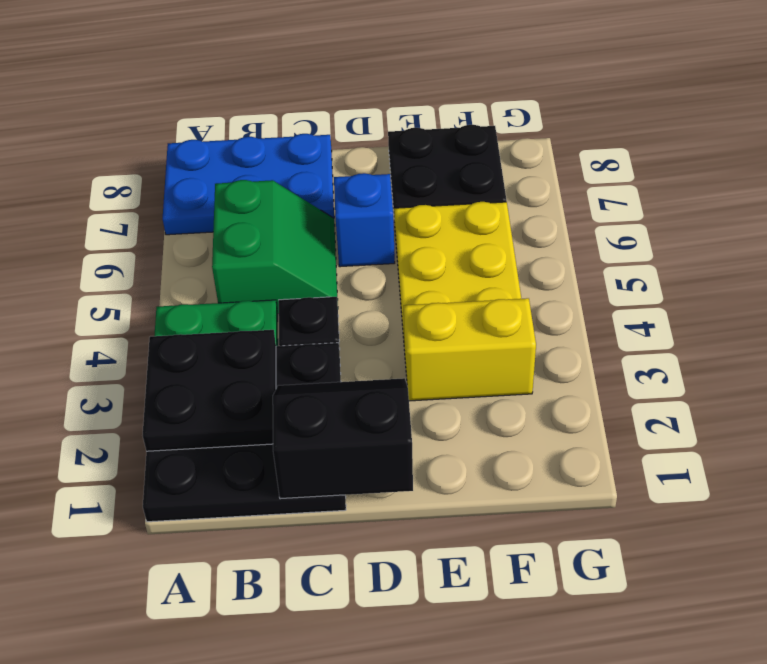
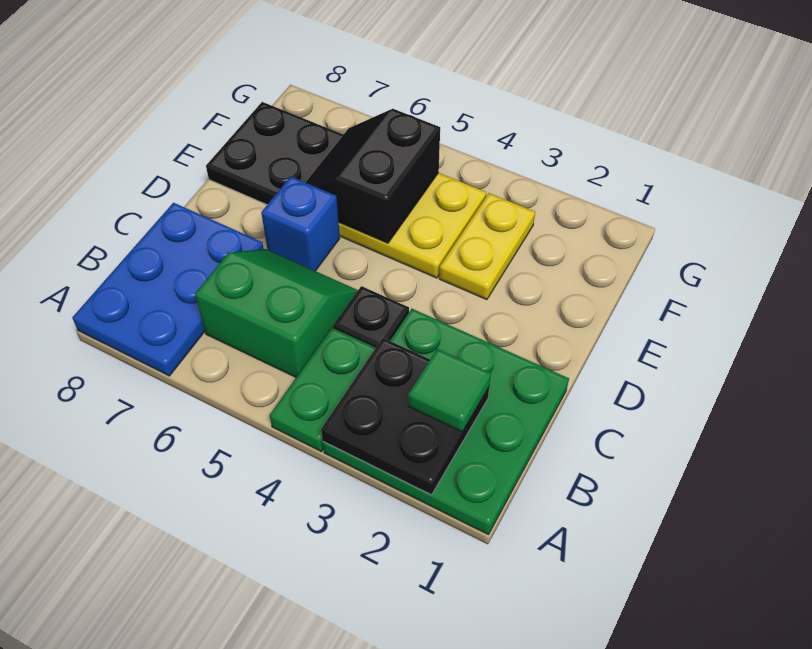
black plate A1:C3 level 1 -> green plate A1:C3 level 1
none -> green tile B2 level 3
black slope C1:D2 level 2 top 1 -> black slope E5:F6 level 2 top 5
yellow brick E3:F3 level 1 -> yellow plate E3:F3 level 1

